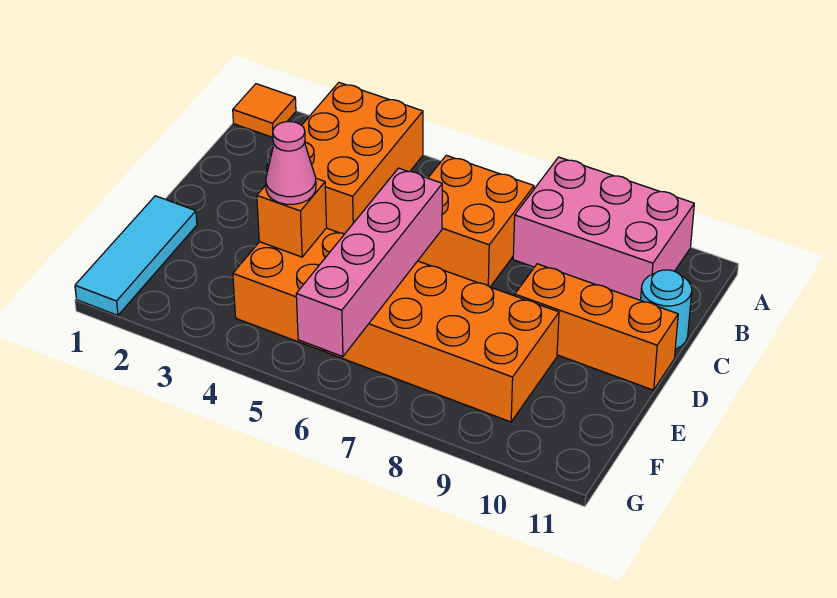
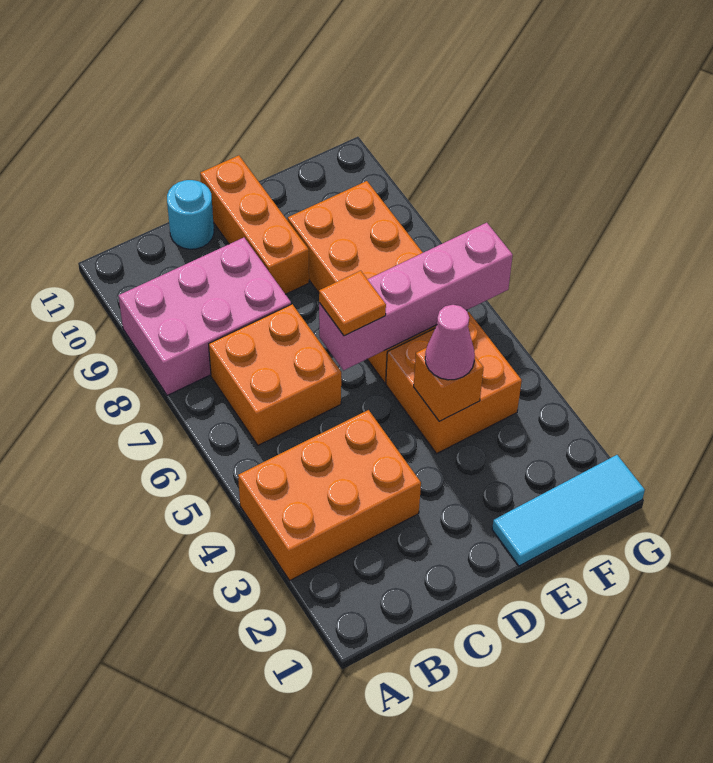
orange tile A1 level 1 -> orange tile D6 level 3
pink brick A8:B10 level 1 -> pink brick A8:C9 level 1

